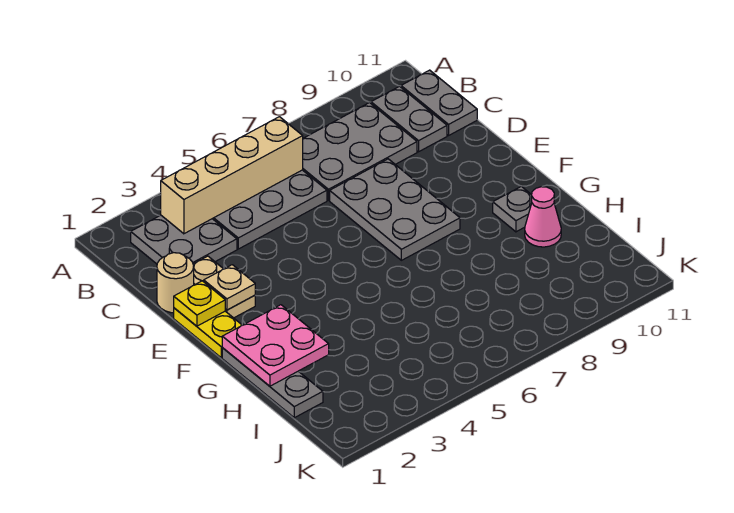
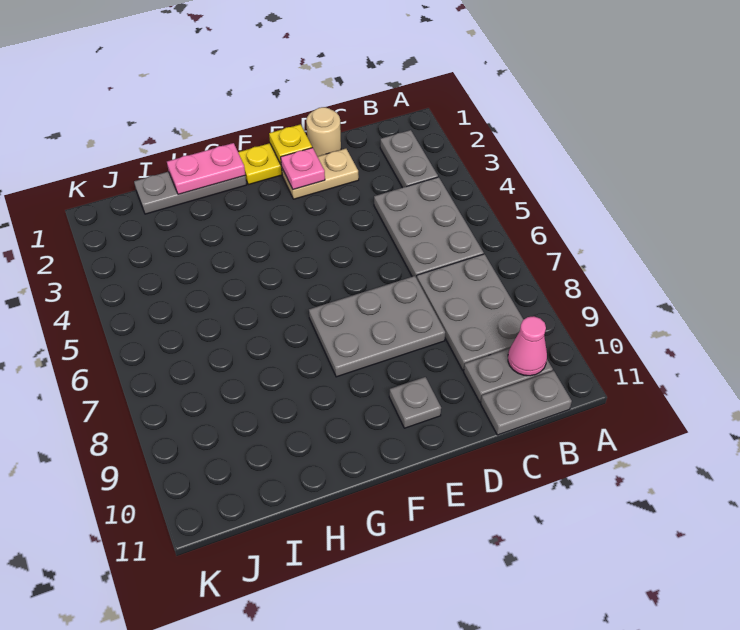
grey plate B2:C3 level 1 -> grey plate B2:B3 level 1
tan brick B3:B6 level 2 -> none
tan plate E2 level 2 -> pink plate E2 level 2
pink plate G1:H2 level 2 -> pink plate G1:H1 level 2
grey plate G10 level 1 -> grey plate E10 level 1
pink cone H10 level 1 -> pink cone B10 level 2

